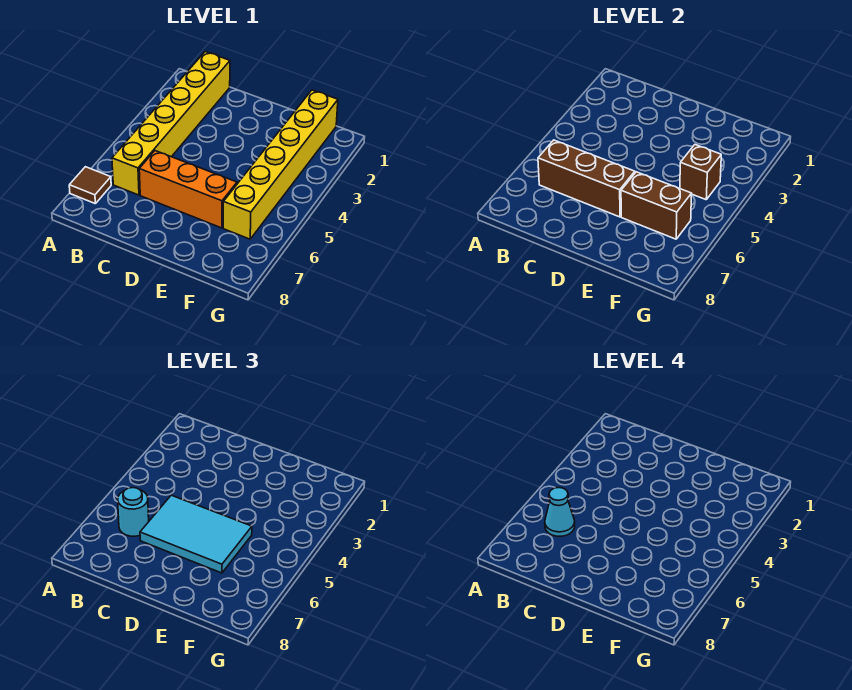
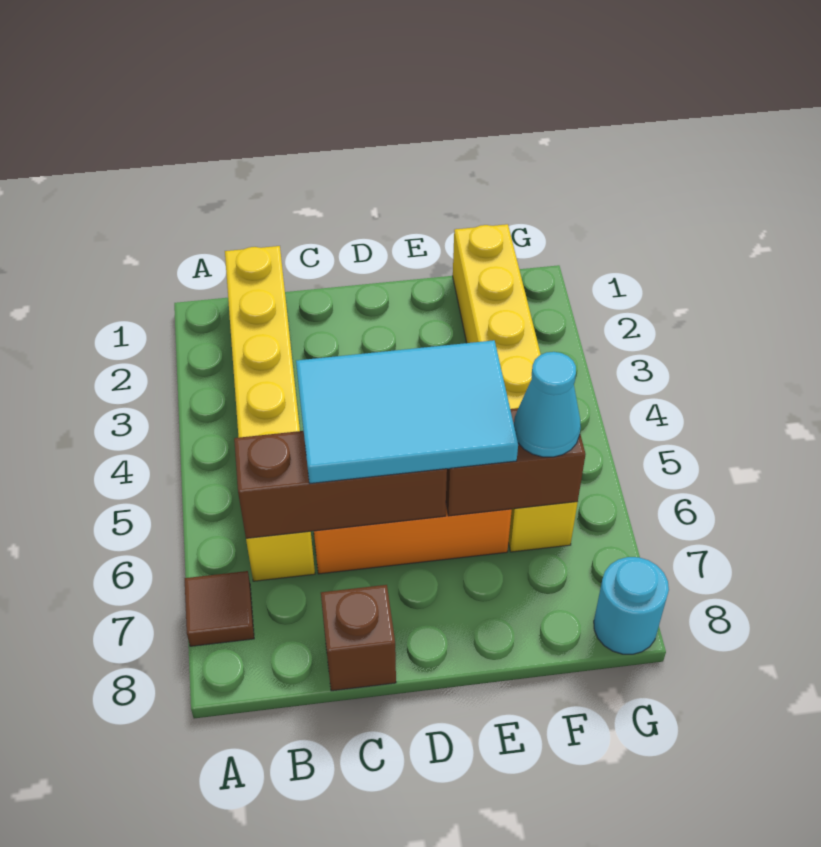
cyan round brick B6 level 3 -> cyan round brick G8 level 1
cyan cone B6 level 4 -> cyan cone F6 level 3
brown brick F4 level 2 -> brown brick C8 level 1

